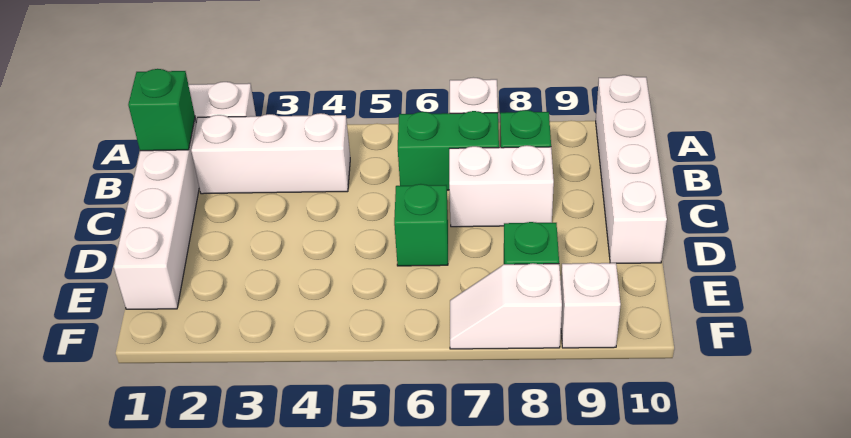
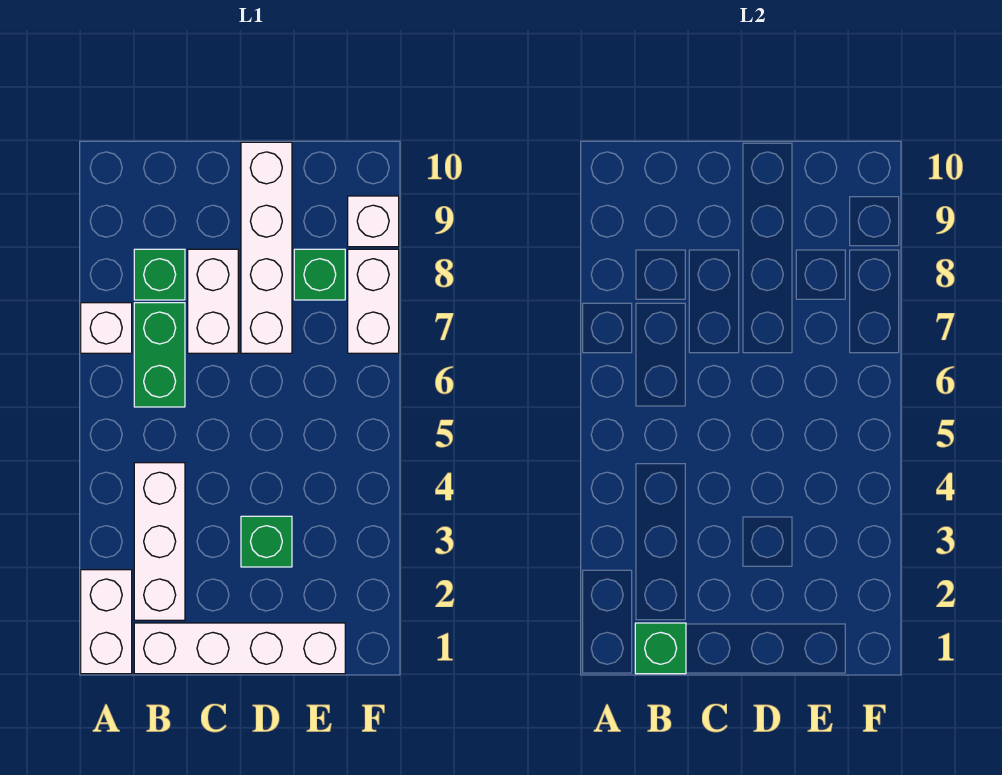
white brick A10:D10 level 1 -> white brick D7:D10 level 1
green brick D6 level 1 -> green brick D3 level 1
white slope F7:F8 level 1 top 8 -> white brick F7:F8 level 1

